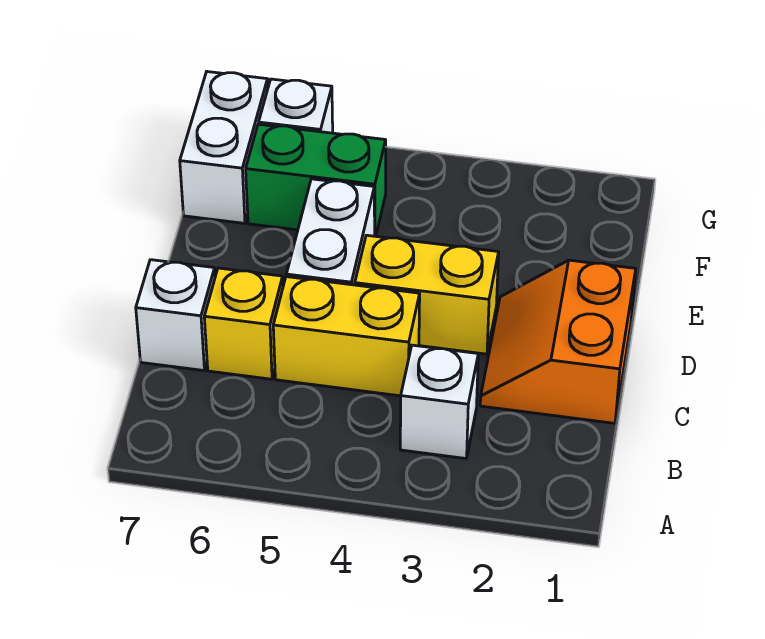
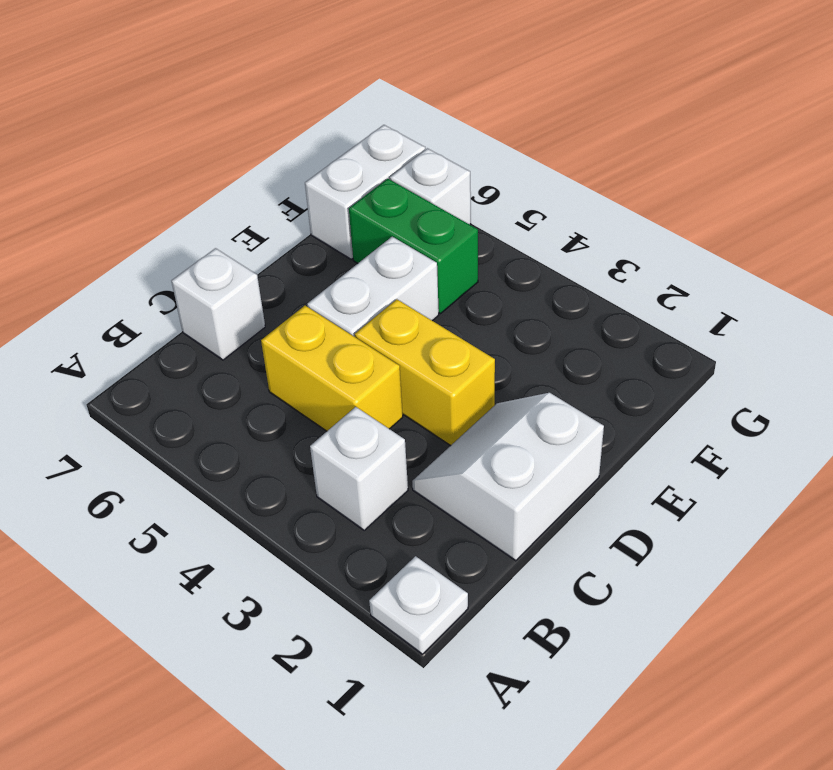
none -> white plate A1 level 1
orange slope C1:D2 level 1 top 1 -> white slope C1:D2 level 1 top 1
yellow brick C6 level 1 -> none

